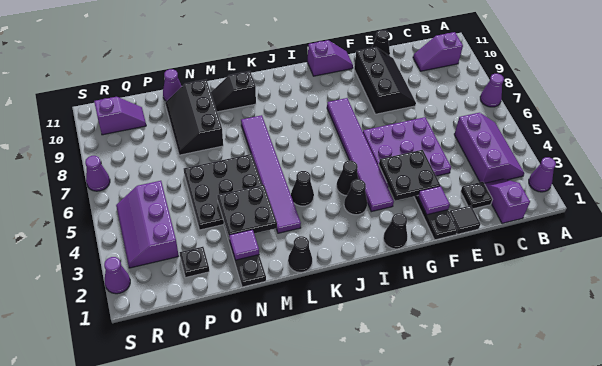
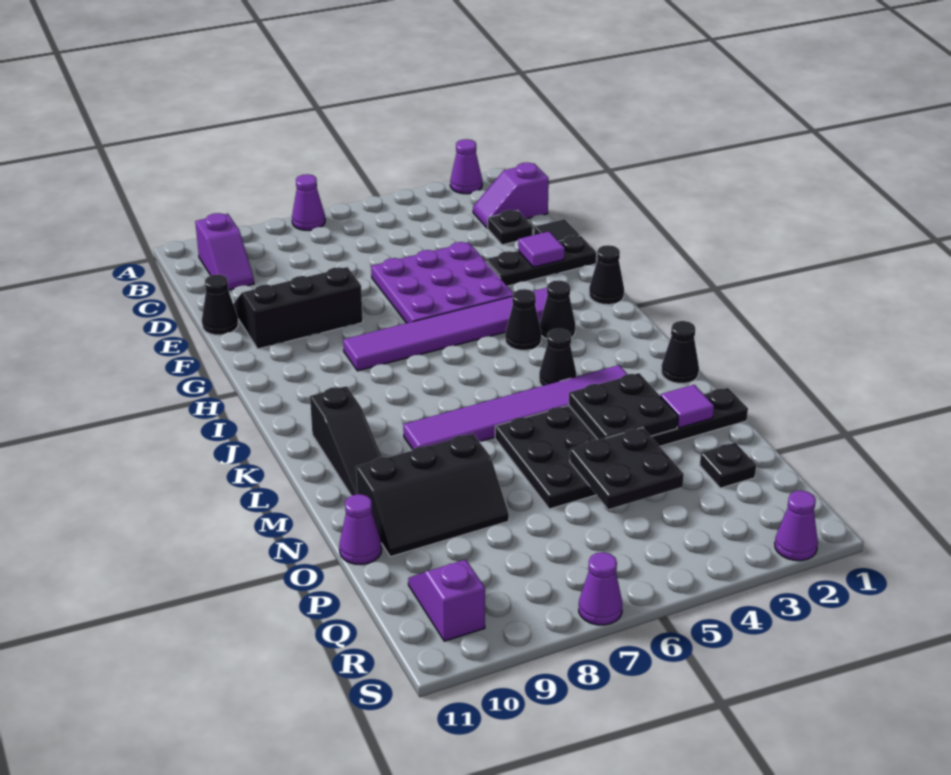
purple slope B3:C5 level 1 top C -> none
black plate F3:G4 level 2 -> black plate O4:P5 level 2
purple slope G11:H11 level 1 top H -> none
black slope L10:M10 level 1 top L -> black slope K10:M10 level 1 top K
purple slope Q3:R5 level 1 top Q -> none

